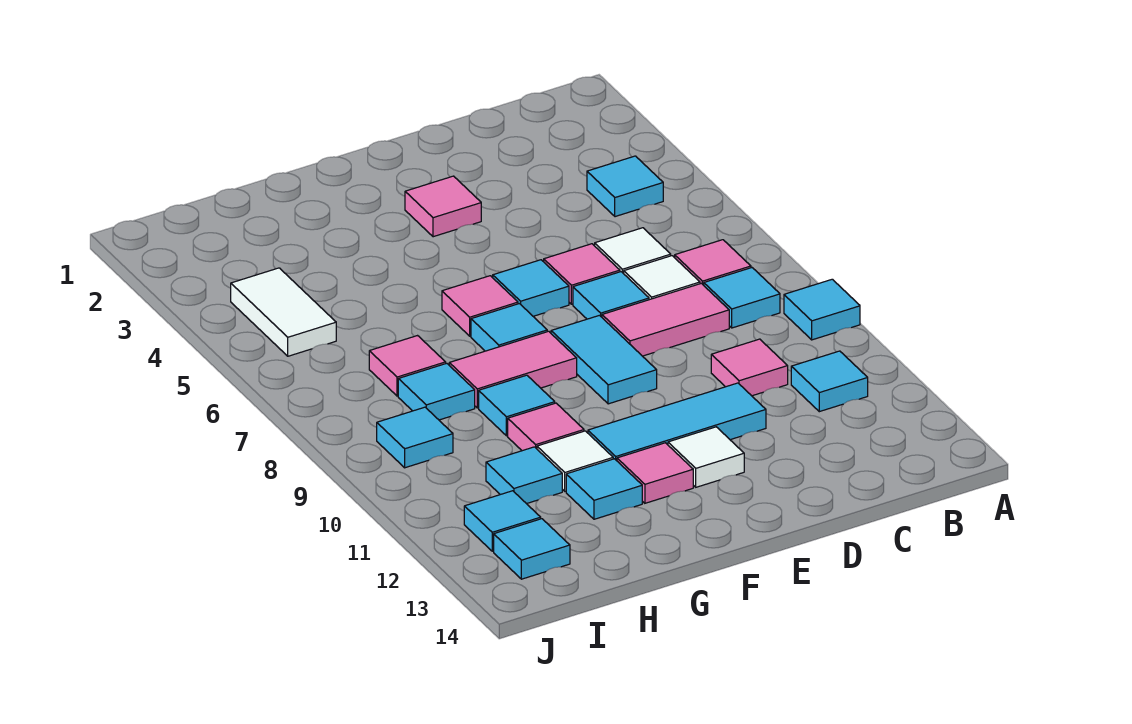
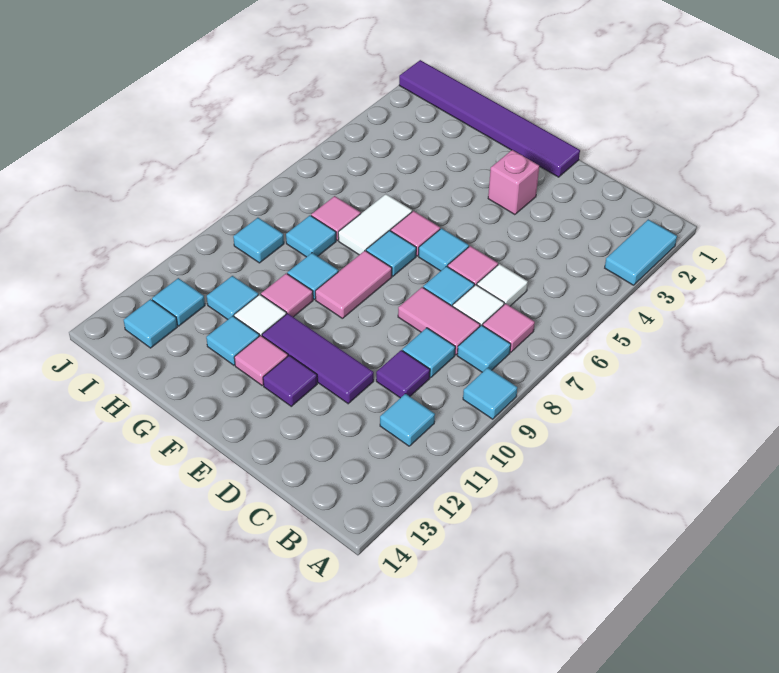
cyan tile B4 level 1 -> cyan tile C9 level 1
pink tile C10 level 1 -> purple tile C10 level 1
cyan tile D11:F11 level 1 -> purple tile D11:F11 level 1
none -> purple tile E1:J1 level 1
pink tile E3 level 1 -> pink brick E3 level 1
cyan tile E8:E9 level 1 -> cyan tile A2:A3 level 1
white tile E12 level 1 -> purple tile E12 level 1
pink tile F8:G8 level 1 -> pink tile F8:F9 level 1
white tile I4:I5 level 1 -> white tile G6:G7 level 1

